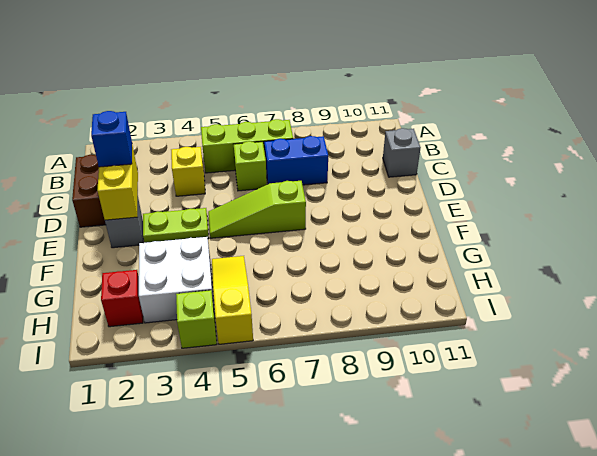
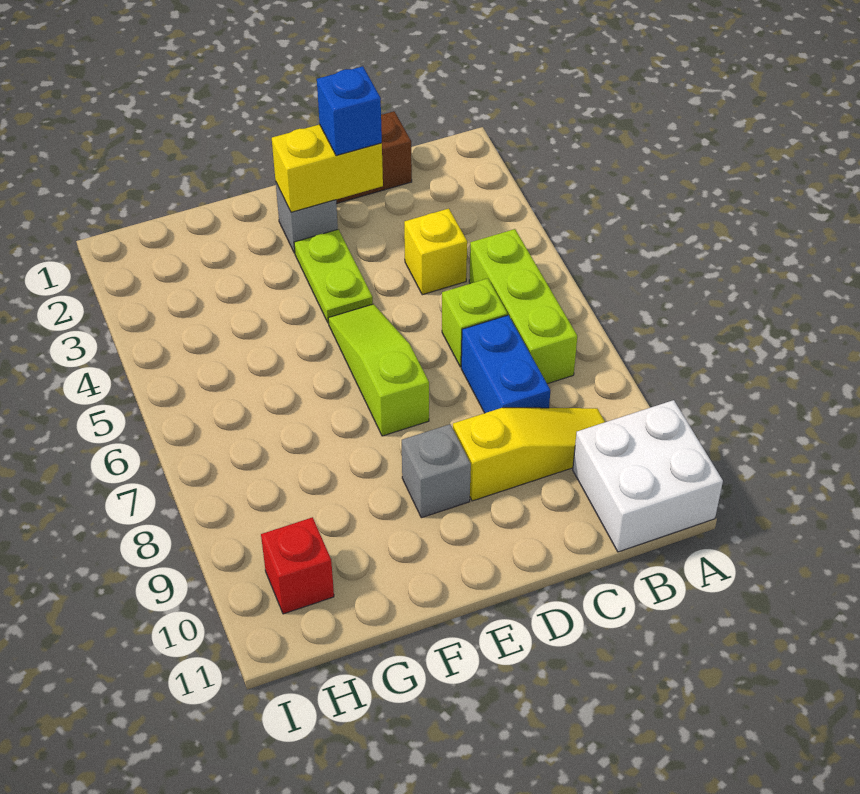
grey brick C11 level 1 -> grey brick E9 level 1
white brick G3:H4 level 1 -> white brick A10:B11 level 1
yellow slope G5:I5 level 1 top I -> yellow slope B9:D9 level 1 top D
red brick H2 level 1 -> red brick H10 level 1
lime brick I4 level 1 -> none

